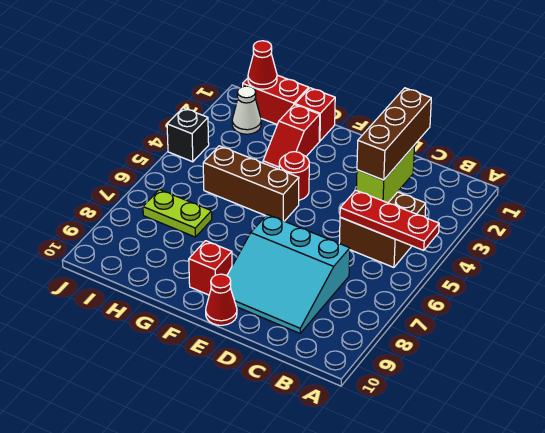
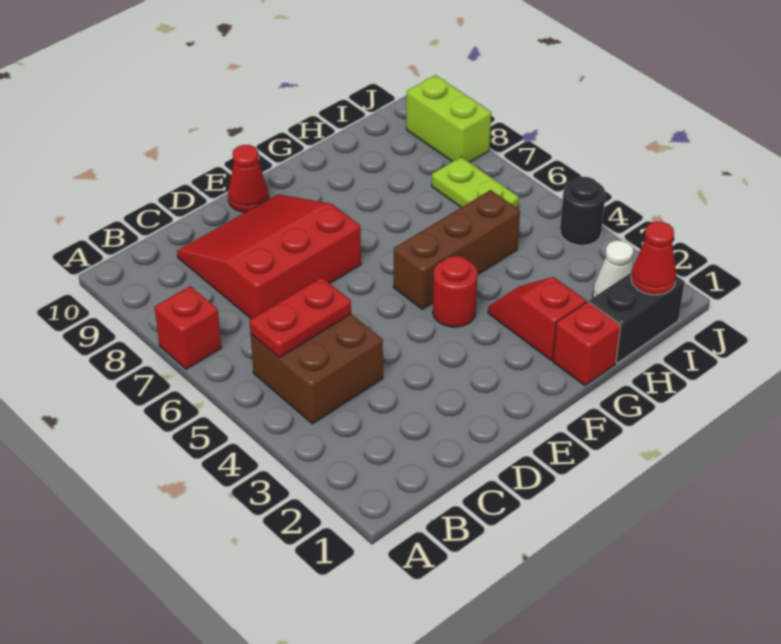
red plate A5:C5 level 2 -> red plate B5:C5 level 2
brown brick C2:C4 level 3 -> none
lime brick C3:C4 level 2 -> lime brick J8:J9 level 1
cyan slope C7:E9 level 1 top 7 -> red slope C7:E9 level 1 top 7
red brick F9 level 1 -> red brick A7 level 1
red brick H1:I1 level 1 -> black brick H1:I1 level 1
lime plate H7:I7 level 1 -> lime plate I6:I7 level 1
black brick J4 level 1 -> black round brick J4 level 1

